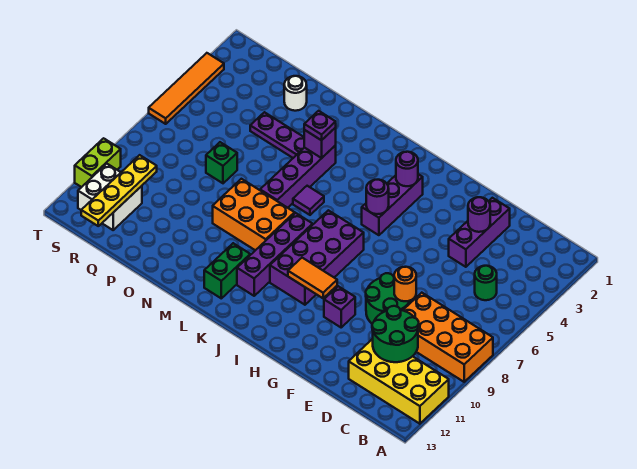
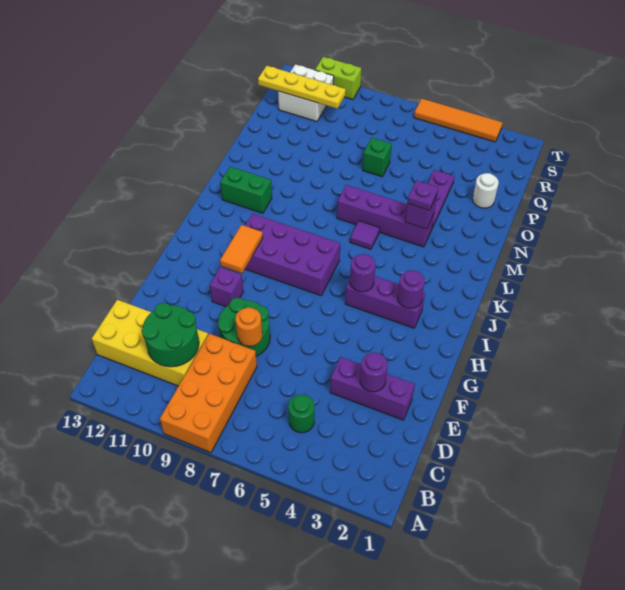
yellow brick A11:D12 level 1 -> yellow brick C10:D13 level 1
purple brick K8:K11 level 1 -> none
orange brick L8:N9 level 1 -> none

